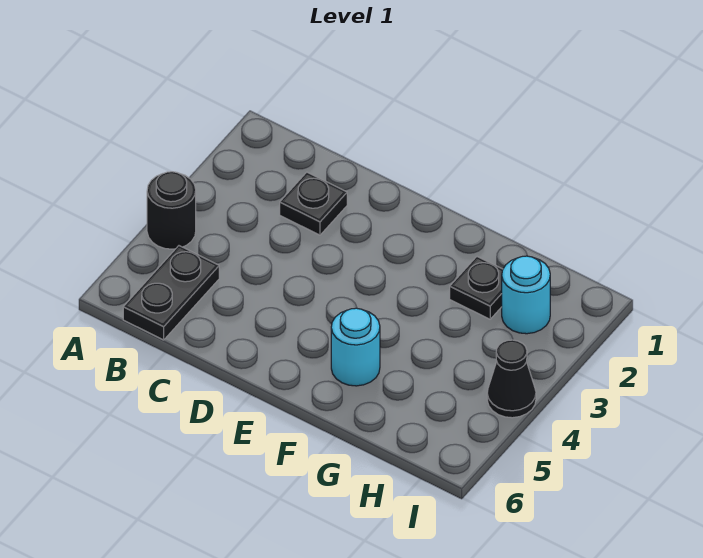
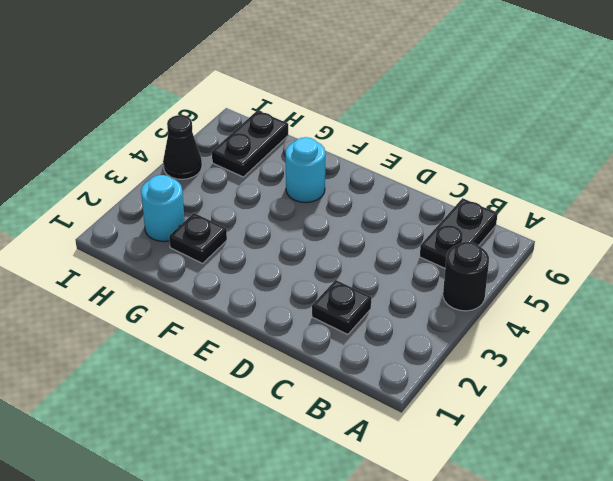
none -> black plate H5:H6 level 1

